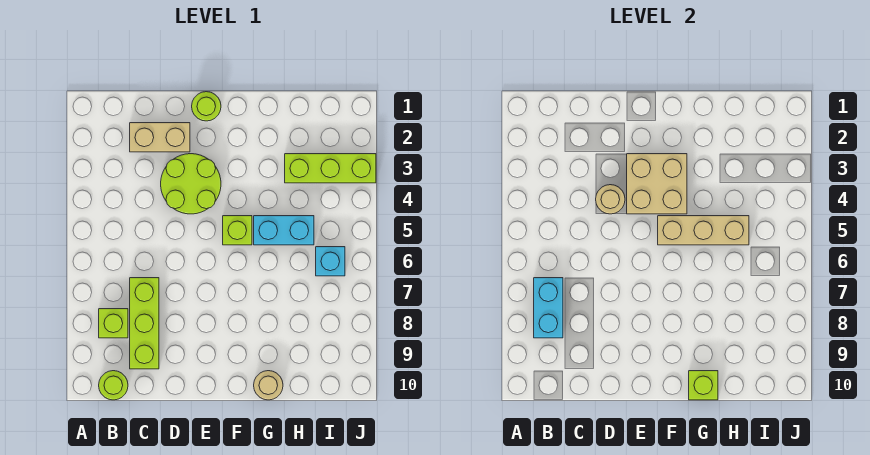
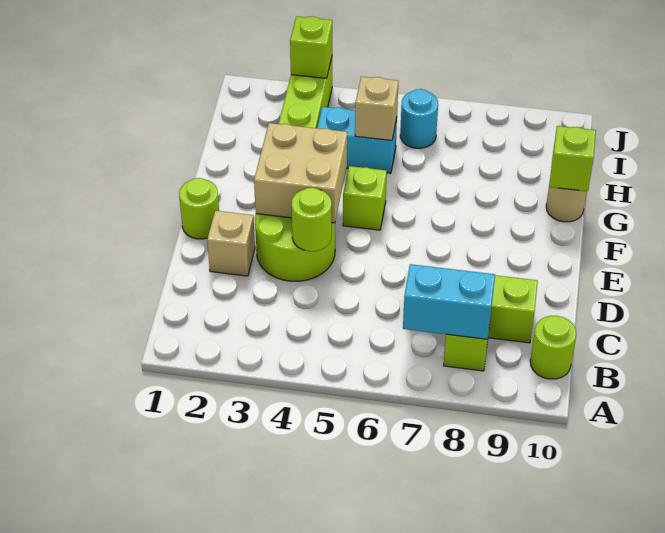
tan brick C2:D2 level 1 -> tan brick D2 level 1
tan round brick D4 level 2 -> lime round brick D4 level 2
tan brick F5:H5 level 2 -> tan brick H5 level 2
cyan brick G5:H5 level 1 -> cyan brick H4:H5 level 1
cyan brick I6 level 1 -> cyan round brick I6 level 1
none -> lime brick J3 level 2

